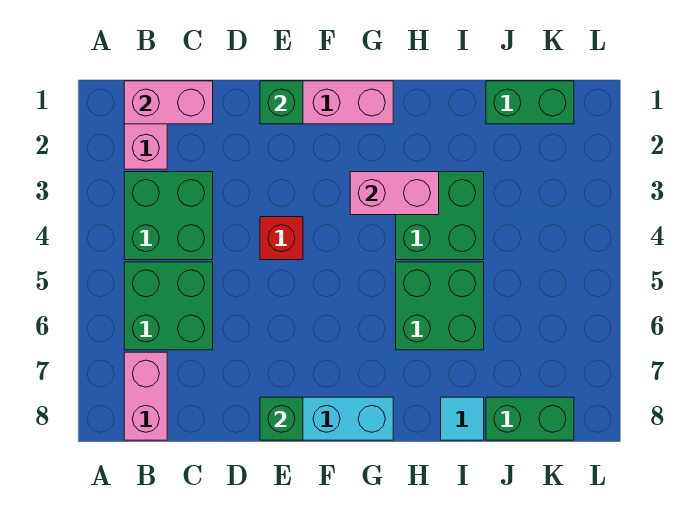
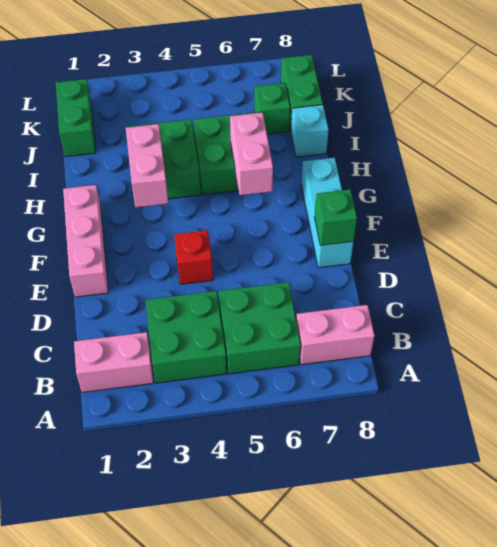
pink brick B1:C1 level 2 -> pink brick G6:H6 level 2
green brick E1 level 2 -> green brick J7 level 1
cyan tile I8 level 1 -> cyan brick I8 level 1

